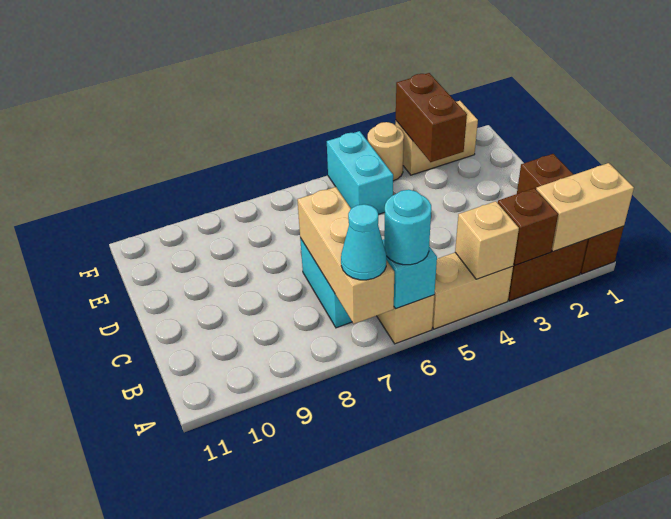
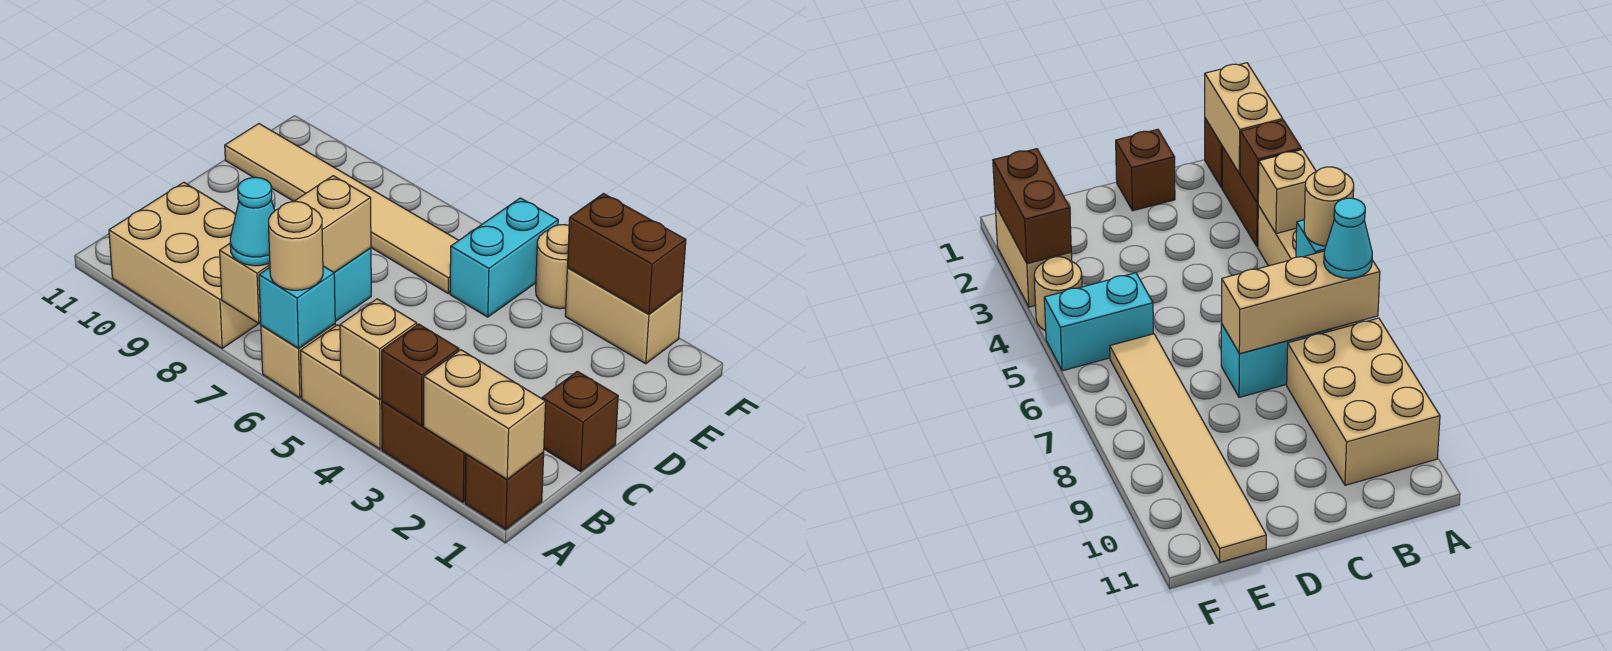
cyan round brick A6 level 3 -> tan round brick A6 level 3
none -> tan brick A8:B10 level 1
brown brick E3:F3 level 2 -> brown brick F2:F3 level 2
none -> tan tile E6:E11 level 1

